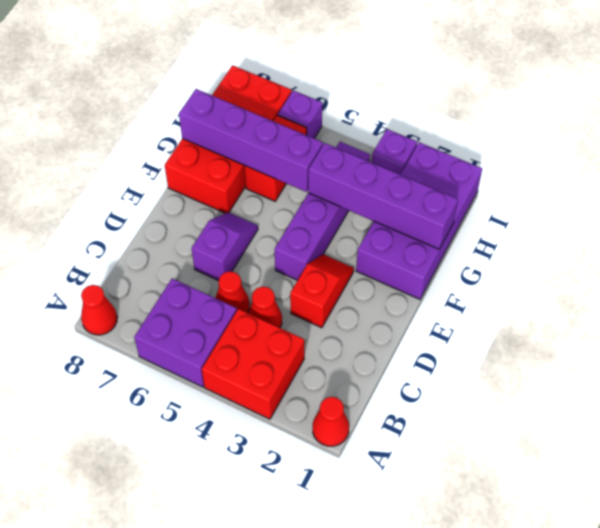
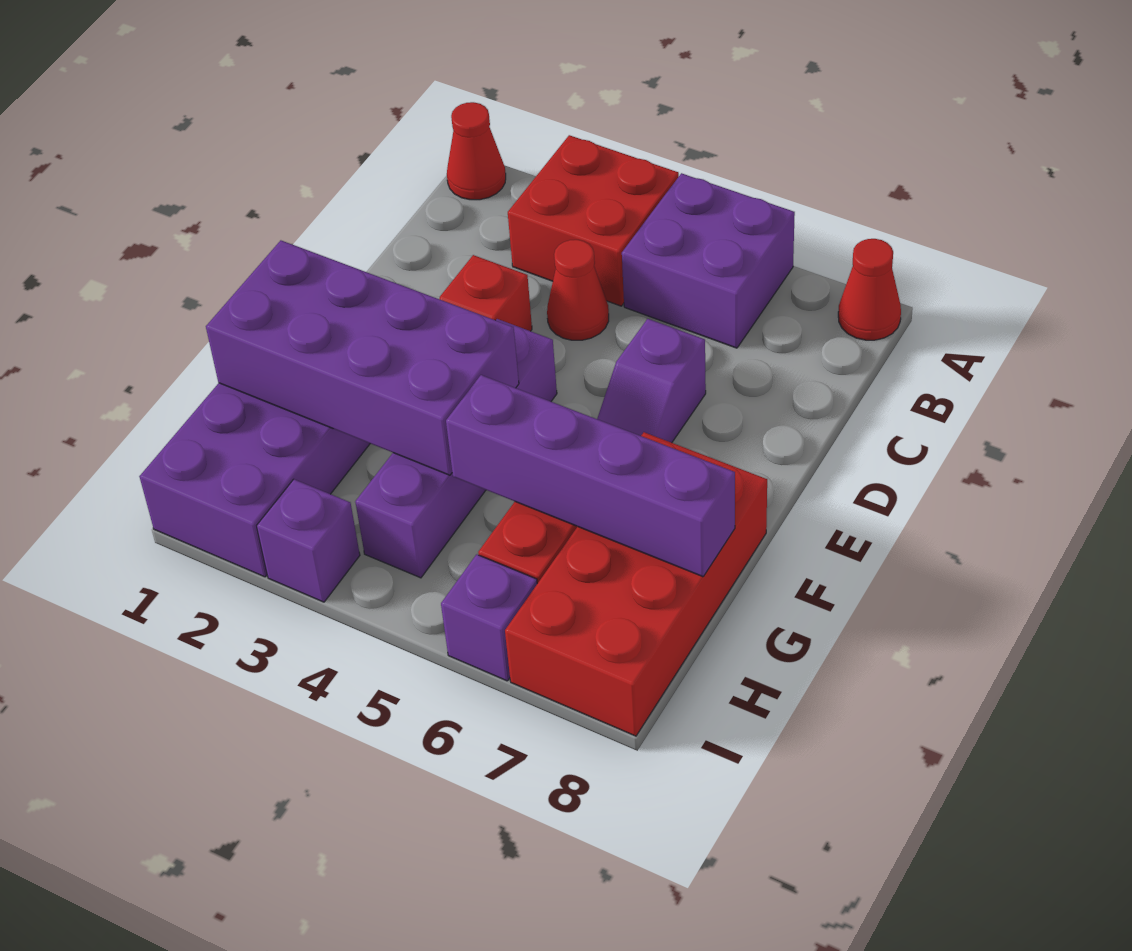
red cone C5 level 1 -> none
purple brick G1:G4 level 2 -> purple brick F1:G4 level 2

